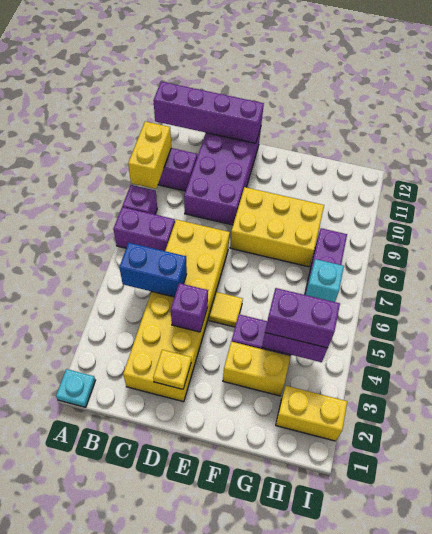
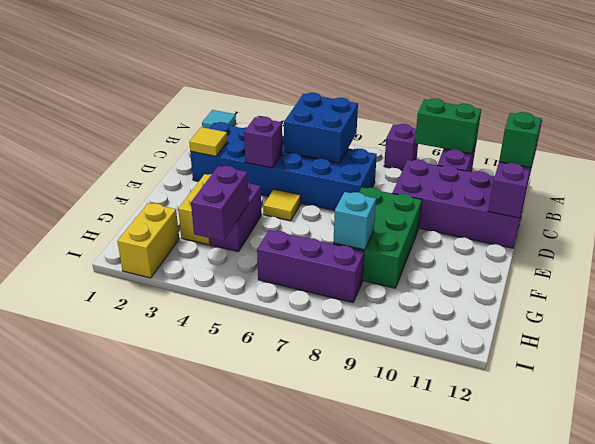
cyan plate A1 level 1 -> cyan tile A1 level 1
purple brick A7:B7 level 1 -> none
yellow brick A9:A10 level 2 -> green brick A9:A10 level 2
blue brick B5:C5 level 2 -> blue brick B5:C6 level 2
yellow brick C2:D7 level 1 -> blue brick C2:D7 level 1
none -> green brick C12 level 3
yellow plate D2 level 2 -> yellow tile D2 level 2
yellow brick E8:G9 level 1 -> green brick E8:G9 level 1
purple brick G4:H4 level 3 -> none
cyan brick H6 level 2 -> cyan brick G8 level 2

